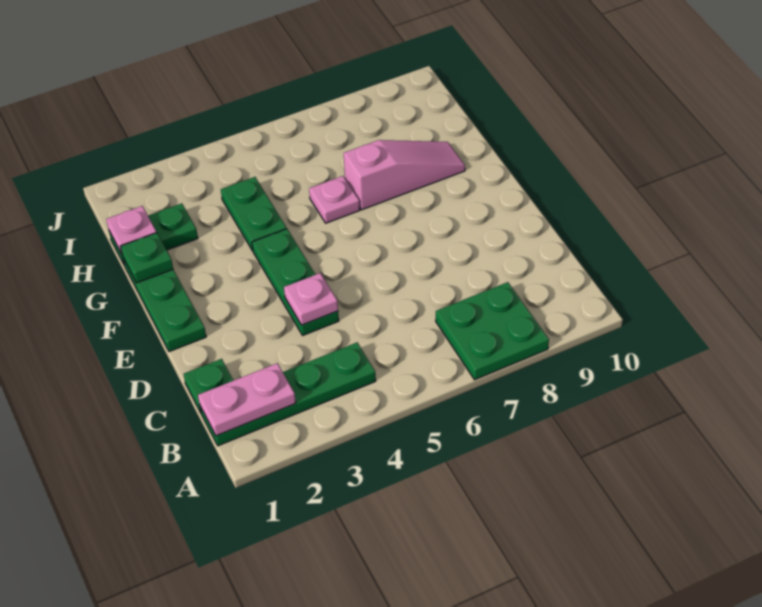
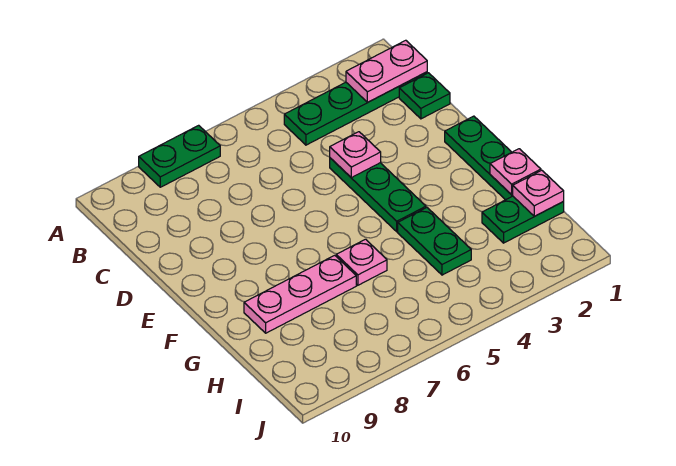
green plate A7:B8 level 1 -> green plate A7:A8 level 1
green plate G1 level 2 -> pink plate G1 level 2
pink slope G7:G9 level 1 top 7 -> pink plate G7:G9 level 1

